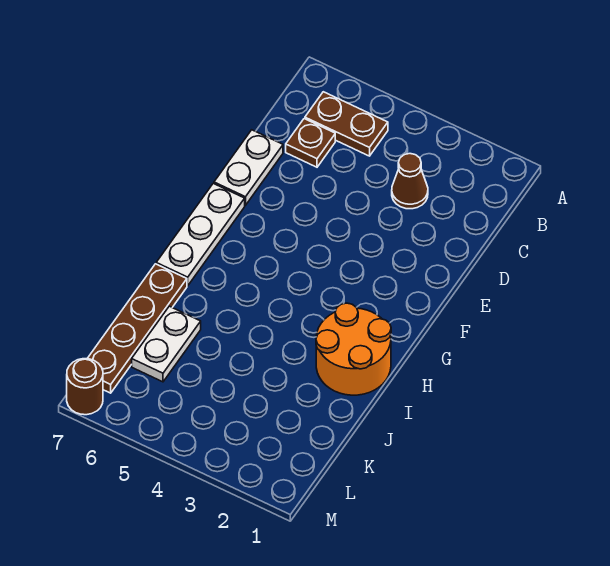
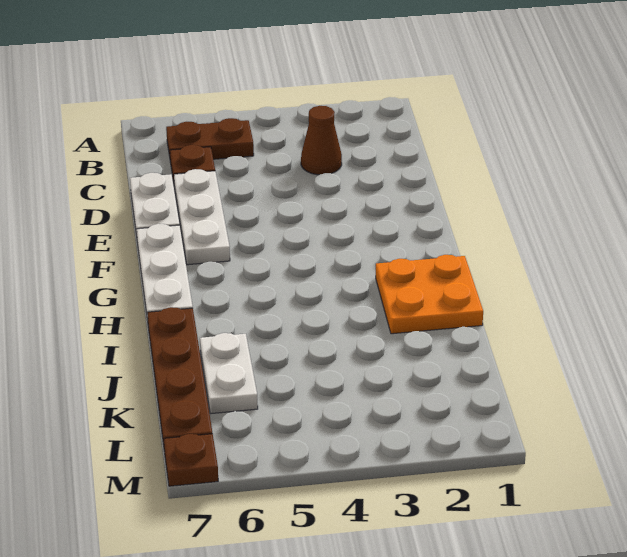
none -> white plate D6:F6 level 1
orange round brick H1:I2 level 1 -> orange plate H1:I2 level 1
brown round brick M7 level 1 -> brown plate M7 level 1

